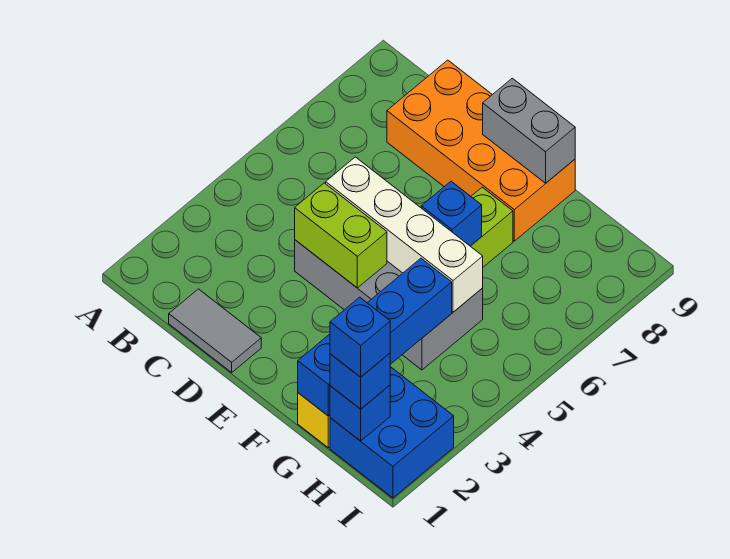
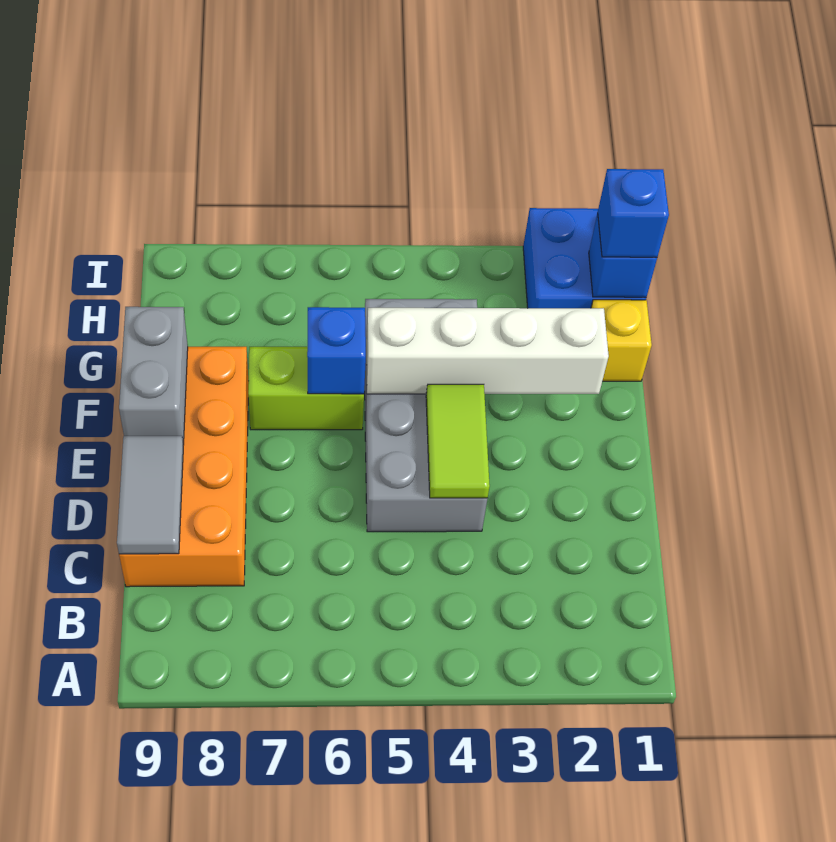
grey tile C1:D1 level 1 -> grey tile C9:D9 level 2
lime brick D4:E4 level 2 -> lime tile D4:E4 level 2
white brick D5:G5 level 2 -> white brick F2:F5 level 2
blue brick G1:G4 level 2 -> none
blue brick H1 level 4 -> none

